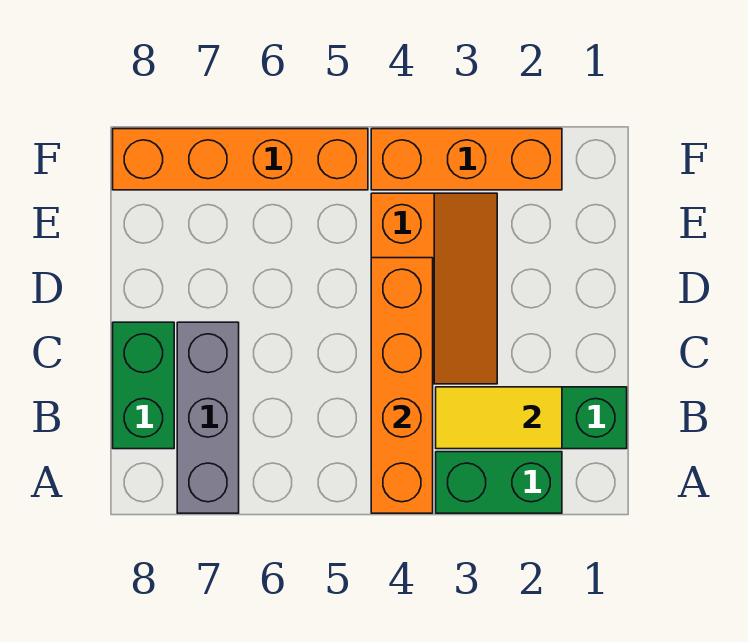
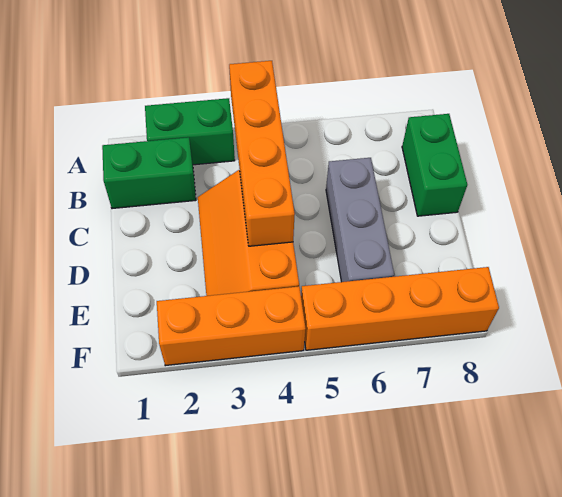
grey brick A7:C7 level 1 -> grey brick C6:E6 level 1
yellow tile B2:B3 level 2 -> none

